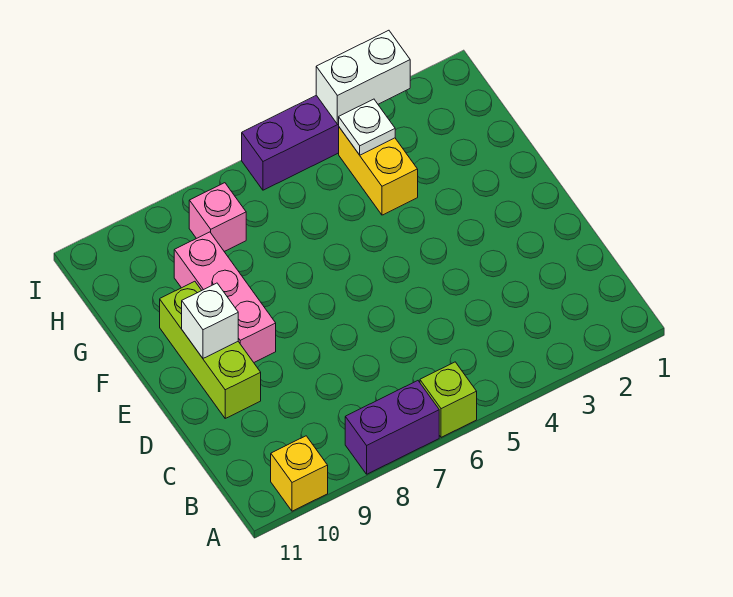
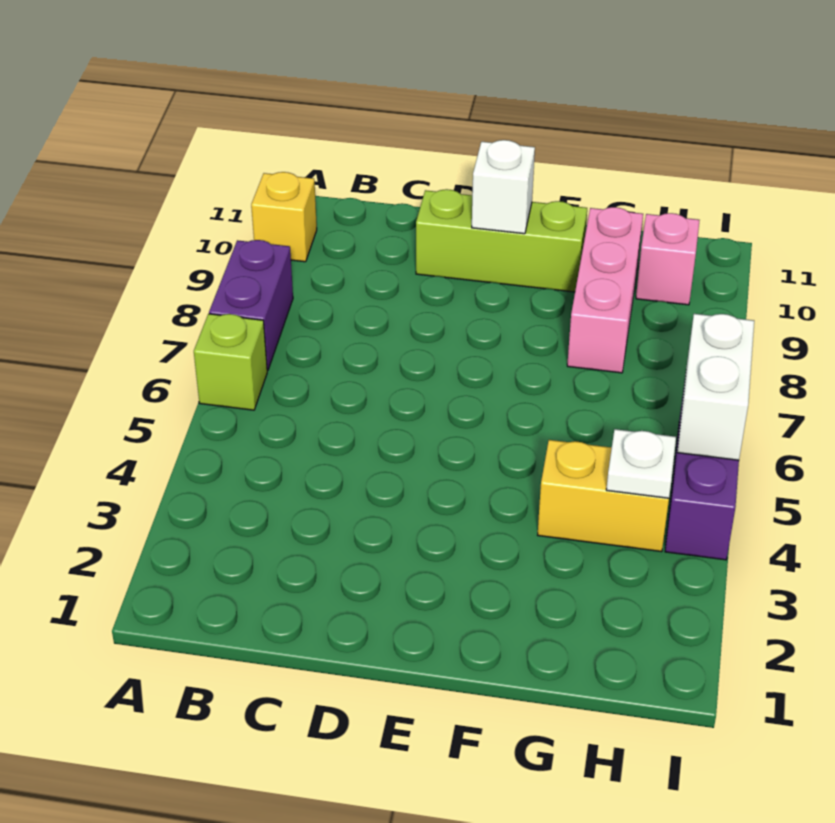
pink brick E9:G9 level 1 -> pink brick G8:G10 level 1
pink brick H8 level 1 -> pink brick H10 level 1
white brick I3:I4 level 2 -> white brick I5:I6 level 2

